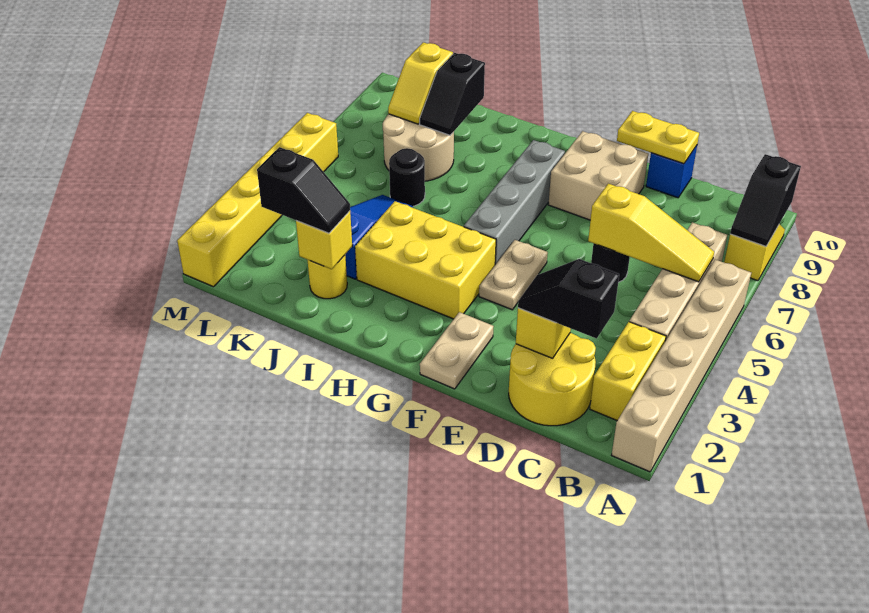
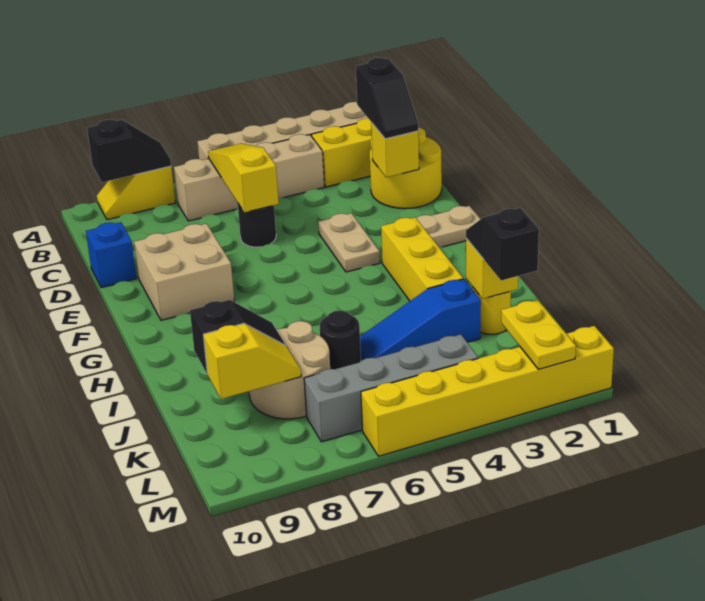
yellow plate D10:E10 level 2 -> yellow plate L2:M2 level 2
tan plate F4:F5 level 1 -> tan plate E4:F4 level 1
yellow brick G3:I4 level 1 -> yellow brick G3:I3 level 1
grey brick G5:G8 level 1 -> grey brick L4:L7 level 1

